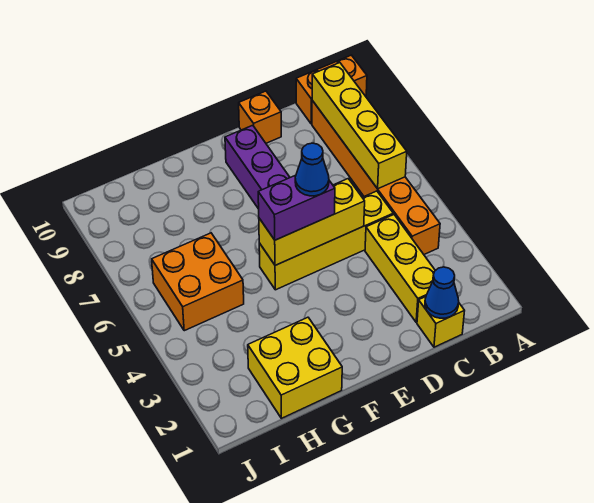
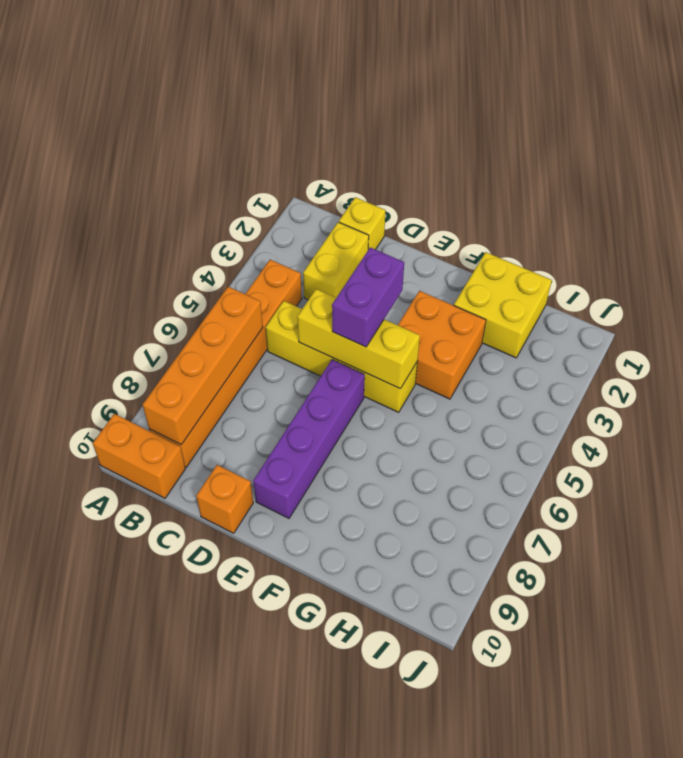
yellow brick B6:B9 level 2 -> orange brick B6:B9 level 2
blue cone C1 level 2 -> none
yellow brick C2:C4 level 1 -> yellow brick C2:C3 level 1
purple brick E5:F5 level 3 -> purple brick E4:E5 level 3
blue cone E5 level 4 -> none
orange brick H5:I6 level 1 -> orange brick F3:G4 level 1

